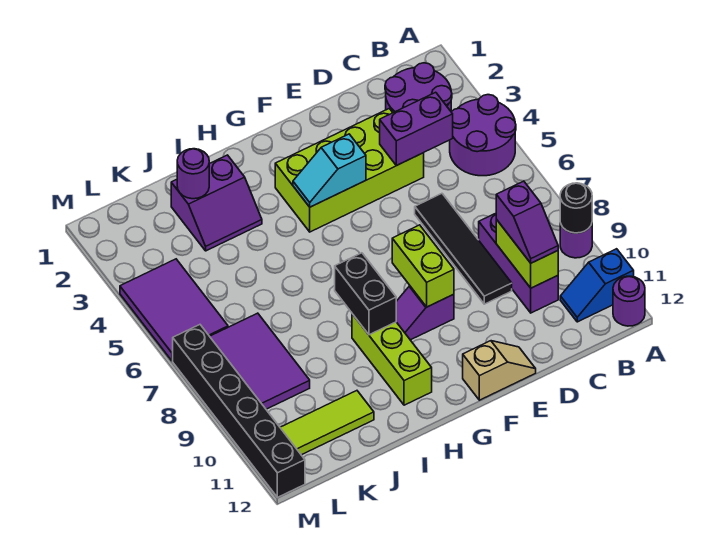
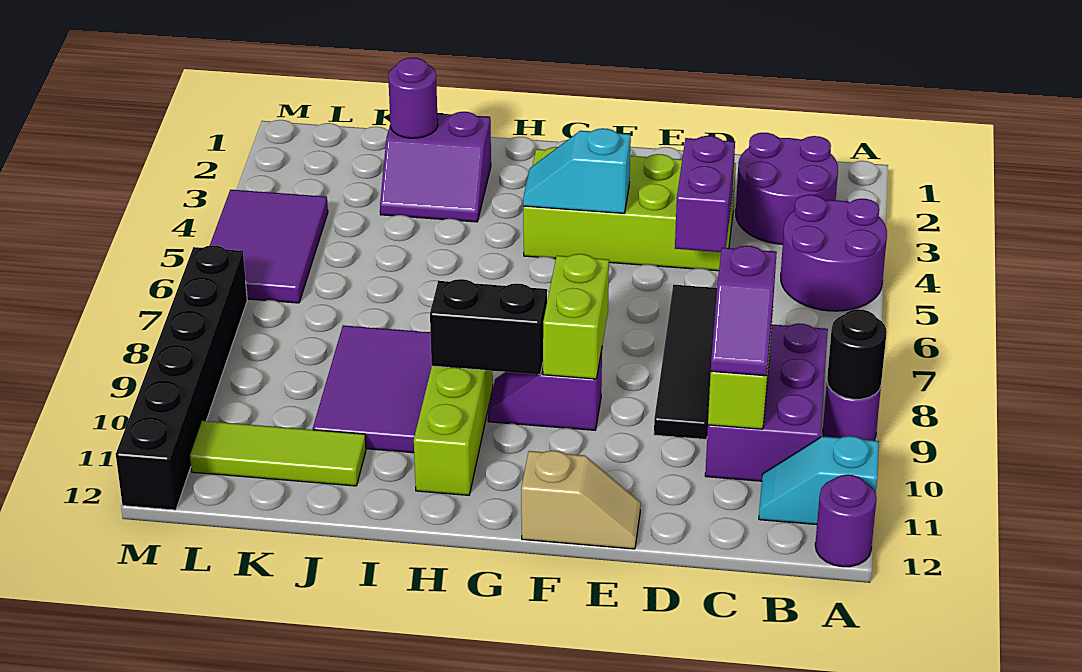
blue slope A11:B11 level 1 top A -> cyan slope A11:B11 level 1 top A
purple brick C4:D4 level 2 -> purple brick D4:D5 level 2
purple brick C8:C10 level 1 -> purple brick B8:C10 level 1
black brick H8:H9 level 2 -> black brick G9:H9 level 2
purple tile K7:L9 level 1 -> purple tile I8:J10 level 1

